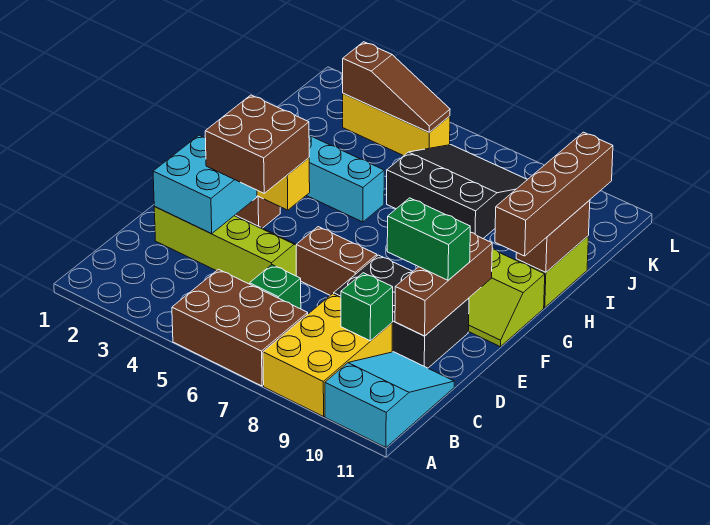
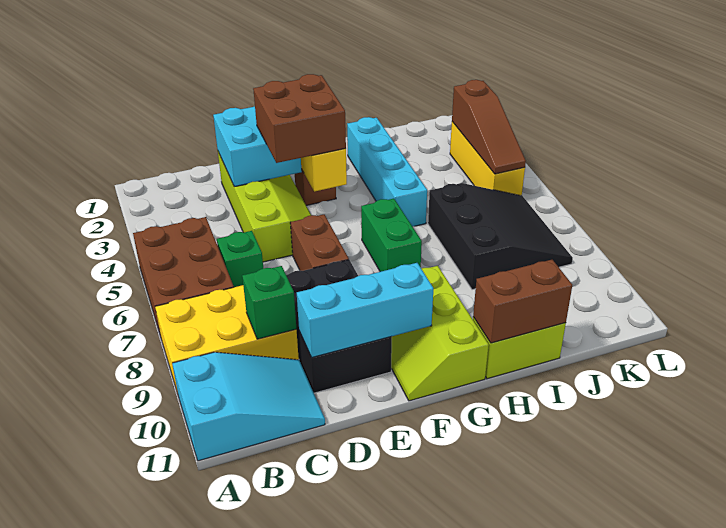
brown brick D10:F10 level 2 -> cyan brick D10:F10 level 2
green brick E9:E10 level 3 -> green brick G6:G7 level 1
brown brick G11:J11 level 3 -> none

